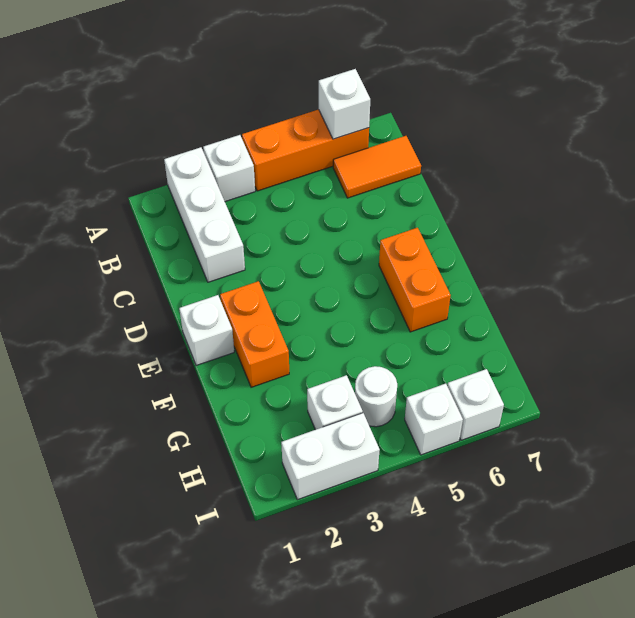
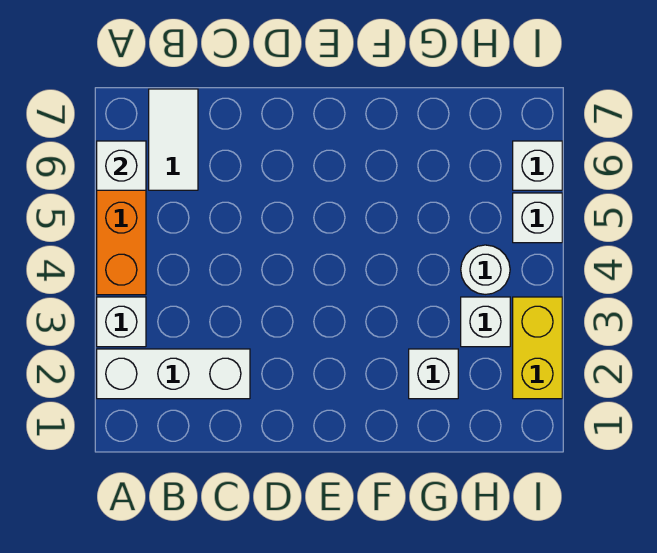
orange tile B6:B7 level 1 -> white tile B6:B7 level 1
white brick E1 level 1 -> white brick G2 level 1
orange brick E2:F2 level 1 -> none
orange brick E6:F6 level 1 -> none
white brick I2:I3 level 1 -> yellow brick I2:I3 level 1

